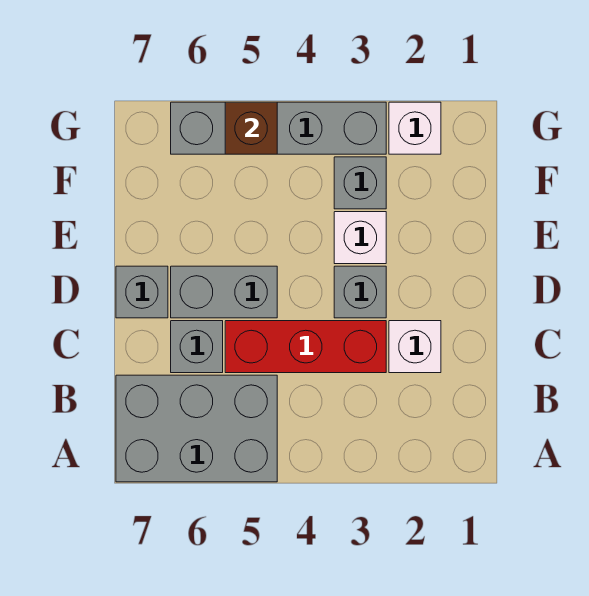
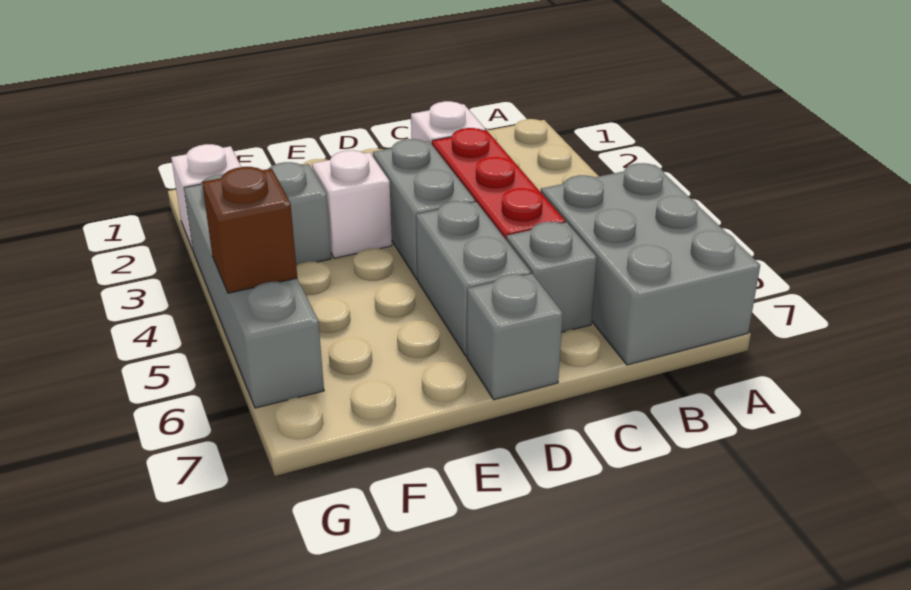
grey brick D3 level 1 -> grey brick D3:D4 level 1

